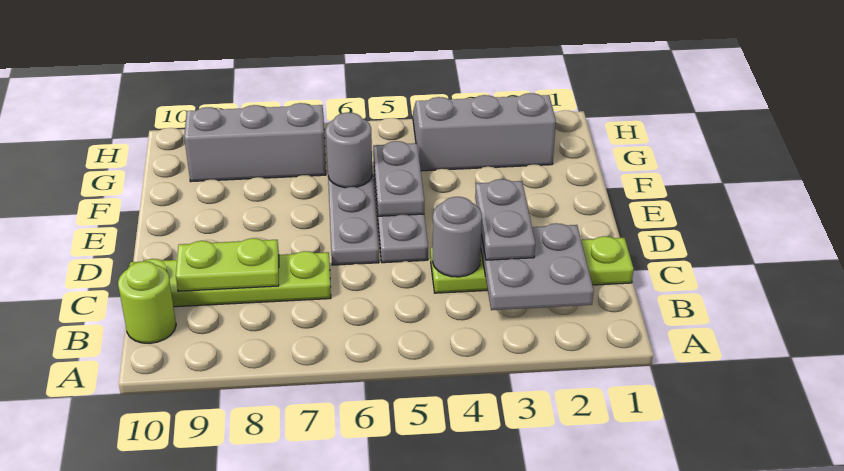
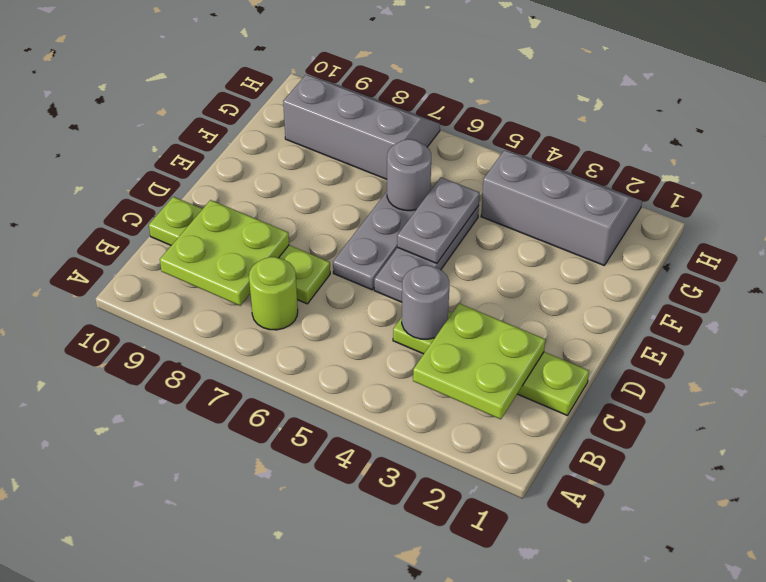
grey plate B2:C3 level 2 -> lime plate B2:C3 level 2
lime round brick B10 level 1 -> lime round brick B7 level 1
grey plate C3:D3 level 3 -> none
lime plate C8:C9 level 2 -> lime plate B8:C9 level 2

